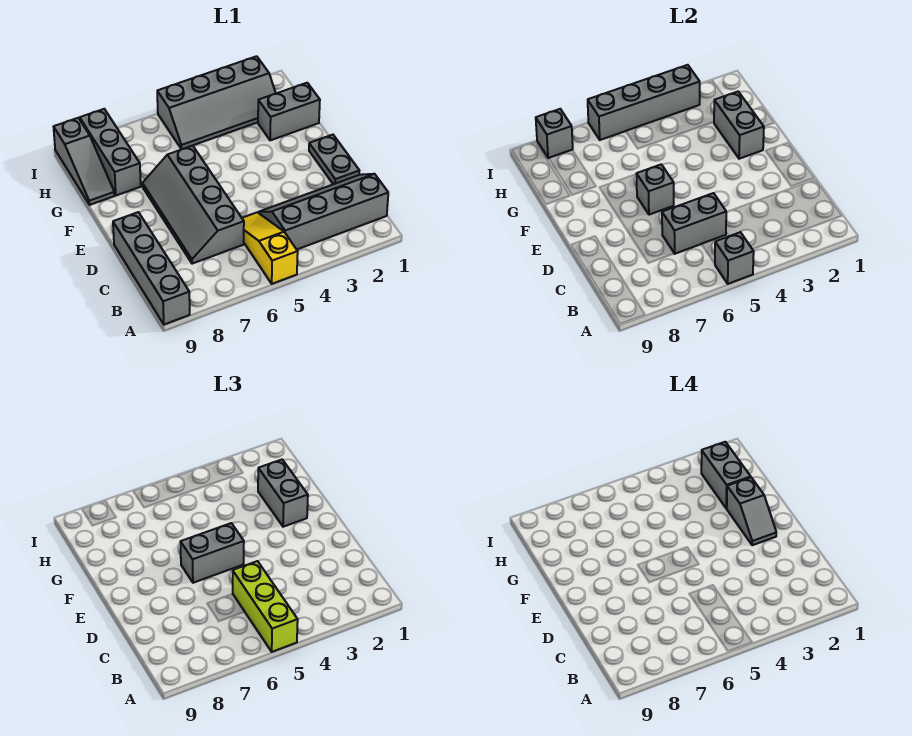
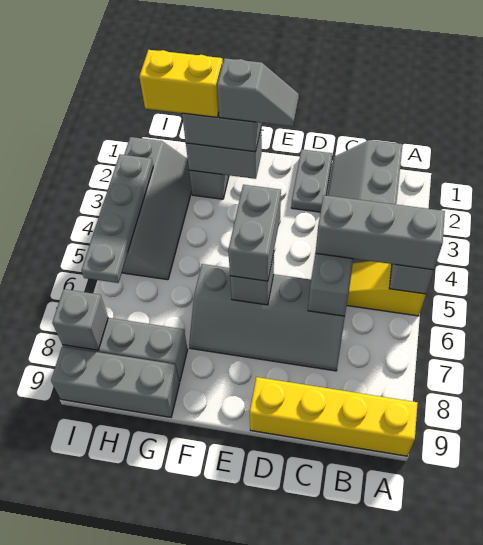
lime brick A5:C5 level 3 -> grey brick A5:C5 level 3
grey brick A9:D9 level 1 -> yellow brick A9:D9 level 1
grey plate D1:E1 level 1 -> grey plate D1:D2 level 1
grey brick G2:H2 level 4 -> yellow brick G2:H2 level 4
grey slope G9:I9 level 1 top I -> grey brick G9:I9 level 1
grey brick I3:I6 level 2 -> grey plate I3:I6 level 2

